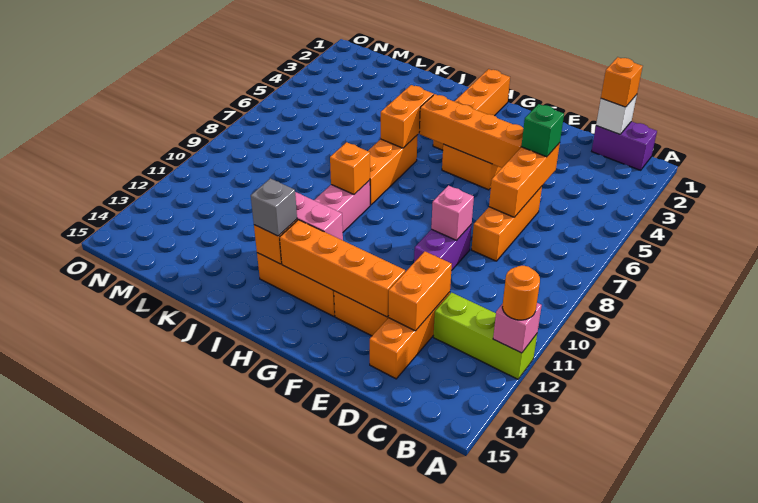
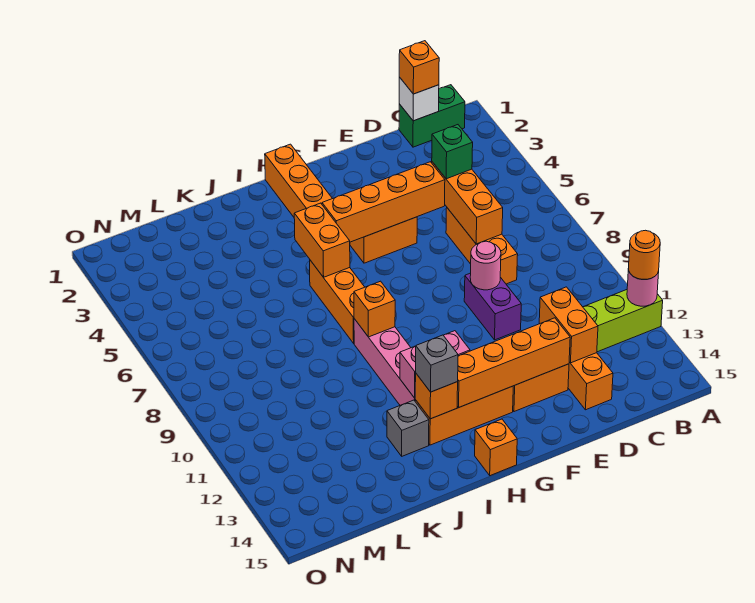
pink brick A12 level 2 -> pink round brick A12 level 2
purple brick B1:C1 level 1 -> green brick B1:C1 level 1
pink brick E9 level 2 -> pink round brick E9 level 2
none -> orange brick H15 level 1
none -> grey brick J13 level 1

